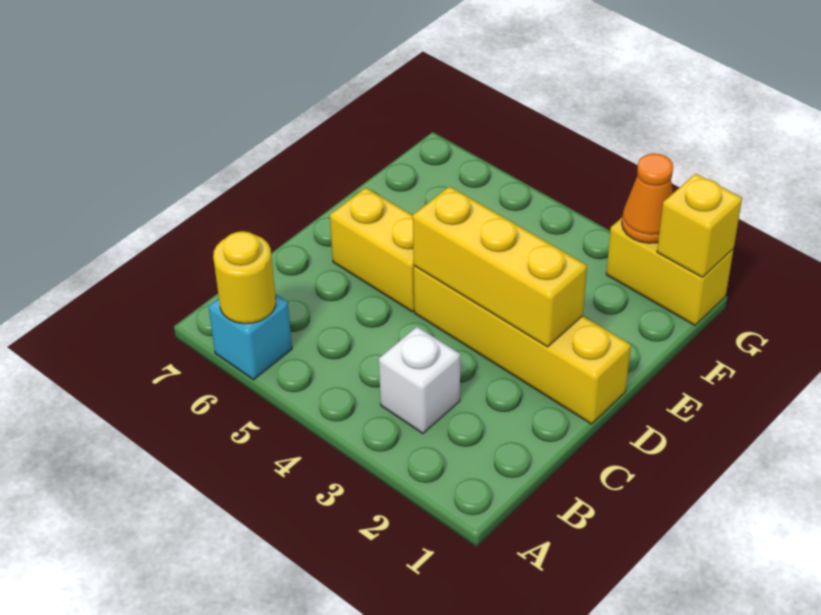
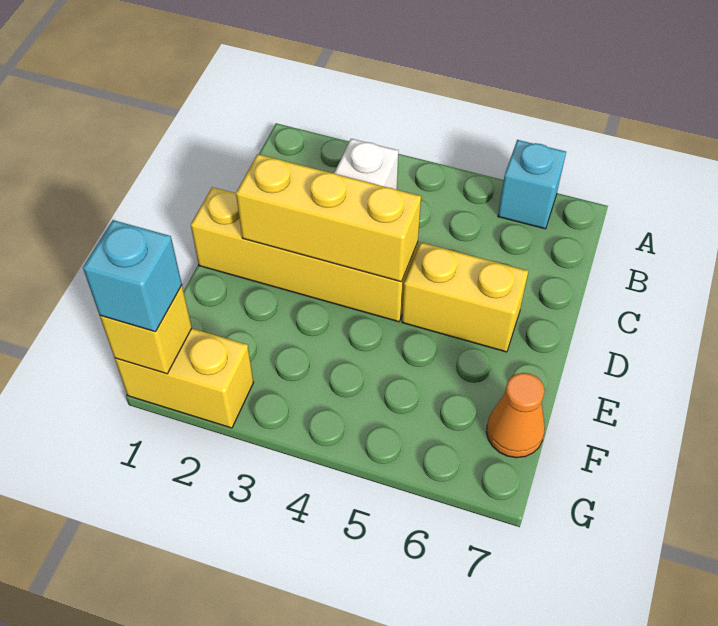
yellow round brick A6 level 2 -> none
none -> cyan brick G1 level 3
orange cone G2 level 2 -> orange cone F7 level 1

